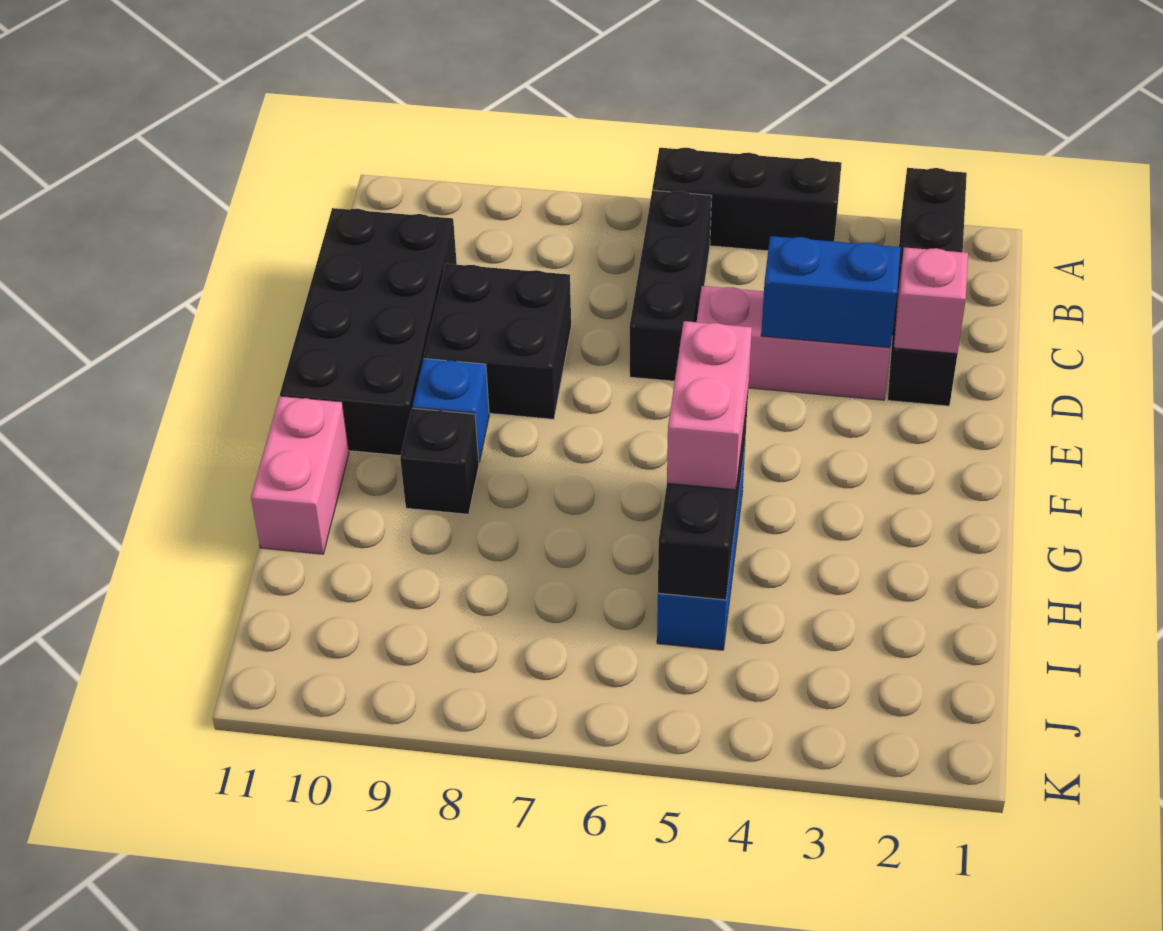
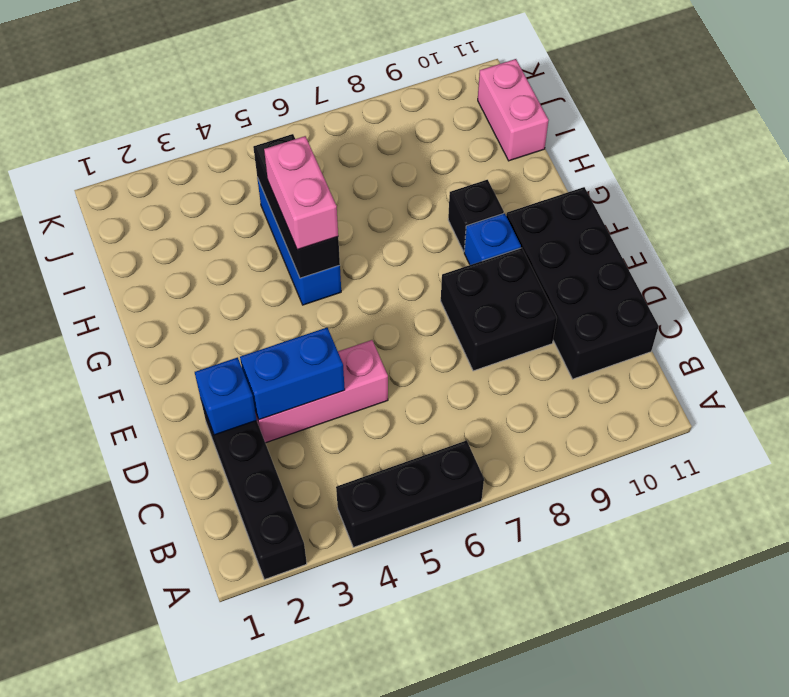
black brick B6:D6 level 1 -> none
pink brick D2 level 2 -> blue brick D2 level 2
pink brick G11:H11 level 1 -> pink brick I11:J11 level 1

